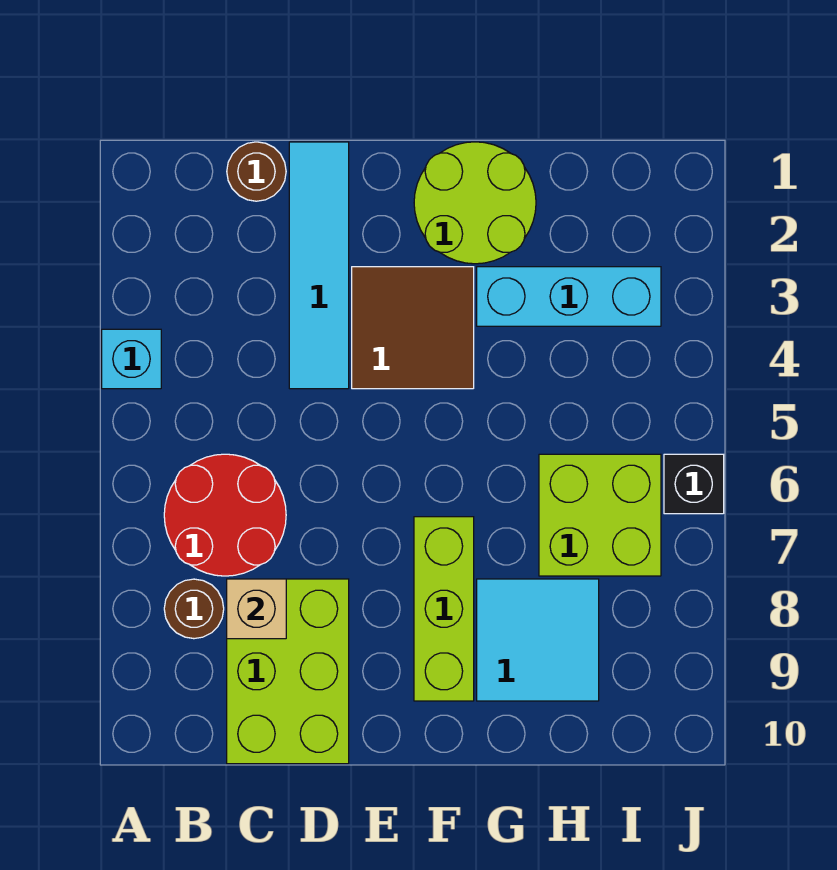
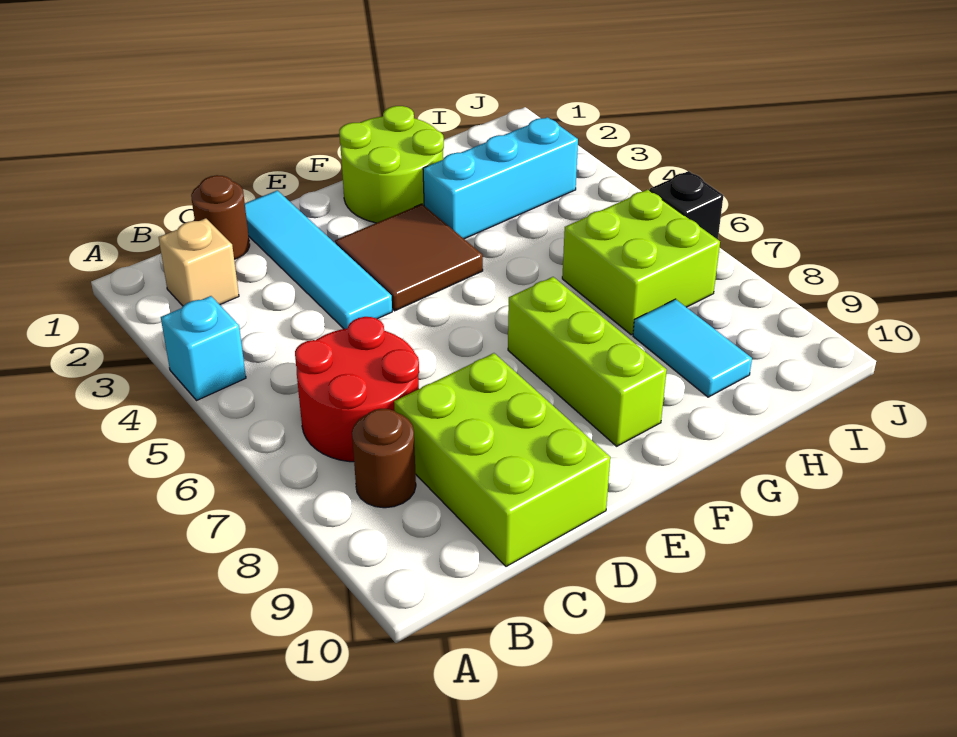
tan brick C8 level 2 -> tan brick B2 level 1
cyan tile G8:H9 level 1 -> cyan tile H8:H9 level 1

